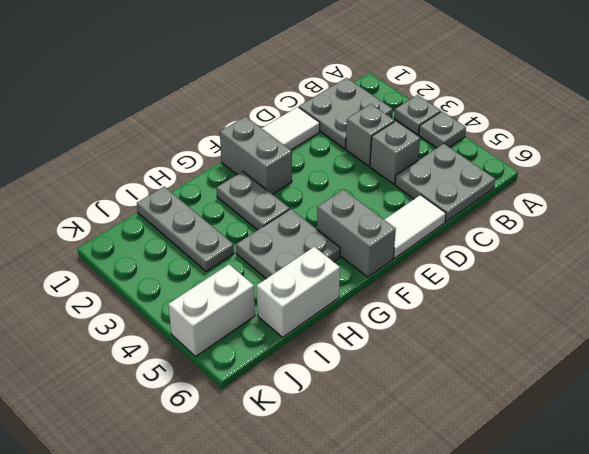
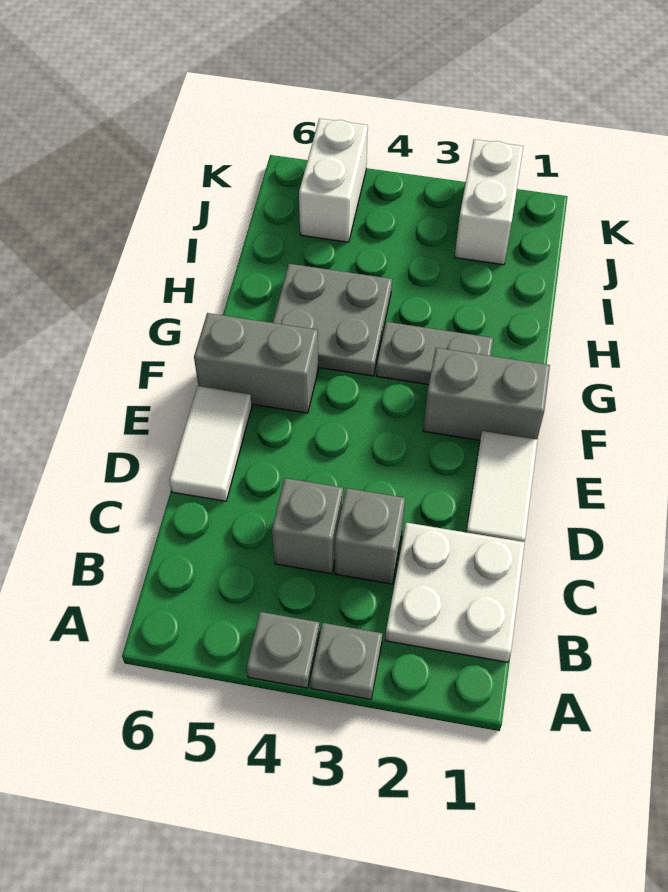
grey plate B1:C2 level 1 -> white plate B1:C2 level 1
grey plate B5:C6 level 1 -> none
white brick H6:I6 level 1 -> white brick J2:K2 level 1
grey plate I1:I3 level 1 -> none

